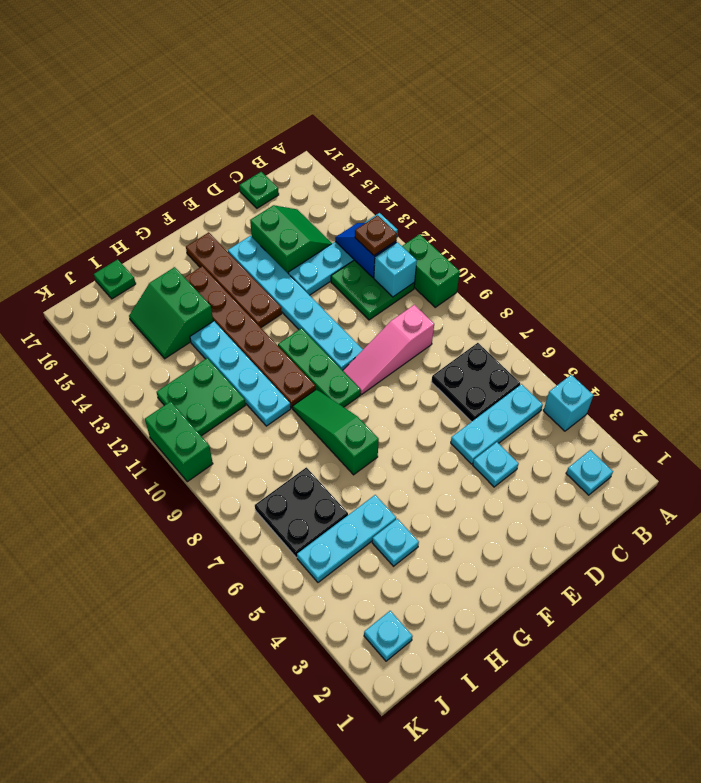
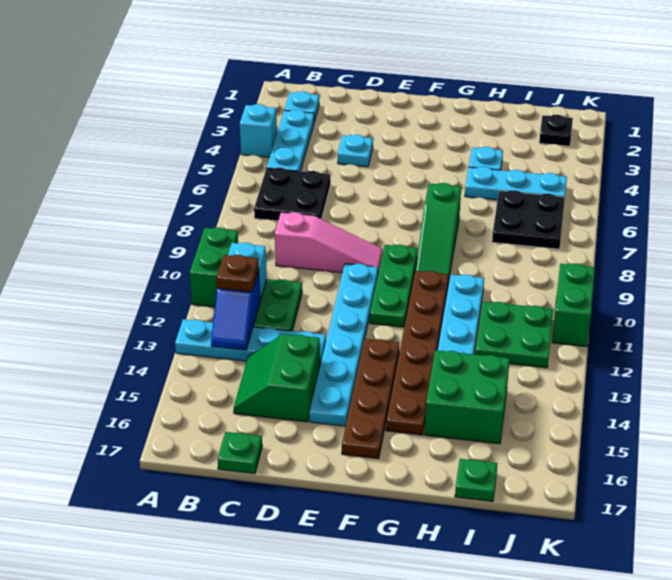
cyan plate B5:D5 level 1 -> cyan plate B3:B5 level 1
green slope H14:I15 level 1 top H -> green brick H14:I15 level 1
cyan plate J2 level 1 -> black plate J2 level 1

